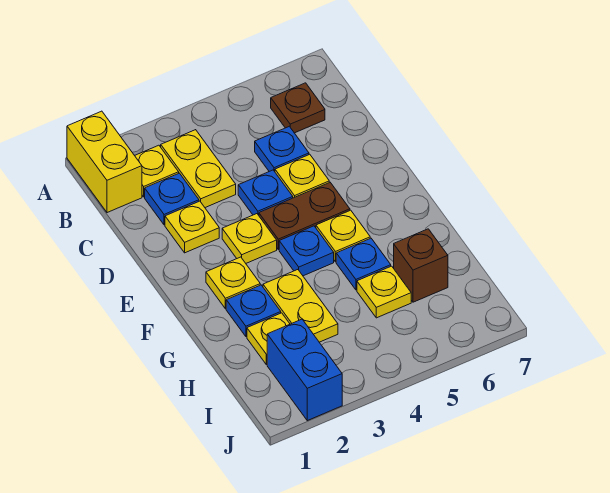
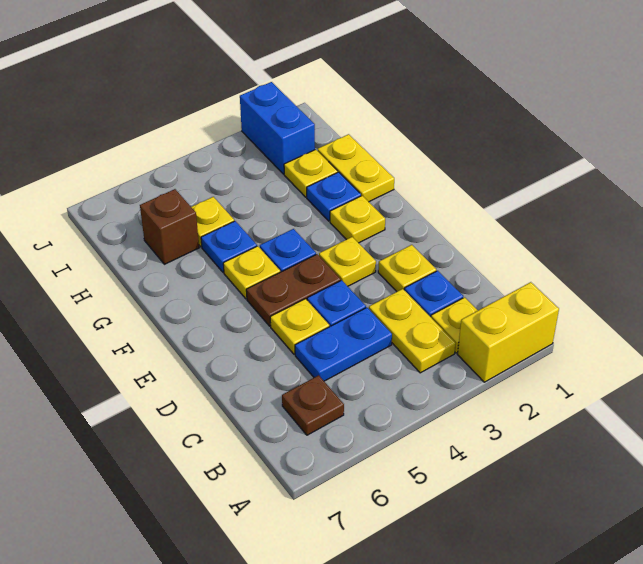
yellow brick A1:B1 level 1 -> yellow brick A1:A2 level 1
blue plate C5 level 1 -> blue plate C4:C5 level 1
yellow plate G3:H3 level 1 -> yellow plate G1:H1 level 1

